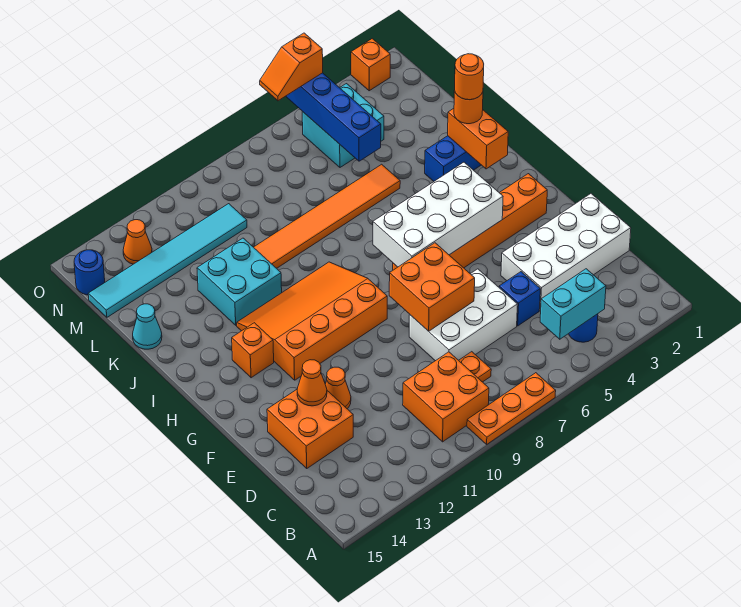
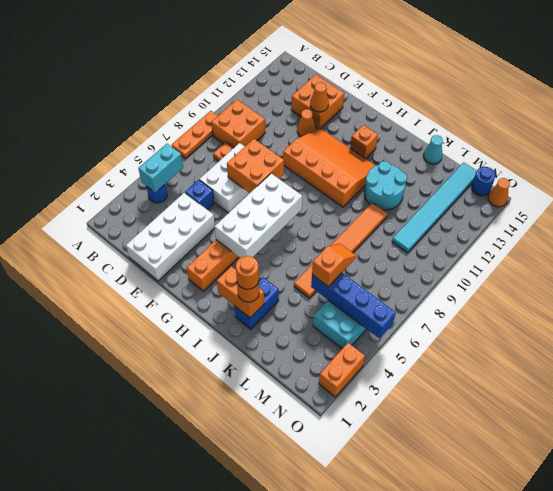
orange slope G9:I12 level 1 top G -> orange slope F10:I12 level 1 top 10
cyan brick J11:K12 level 1 -> cyan round brick J11:K12 level 1
orange cone N13 level 1 -> orange cone O15 level 1
orange brick O2 level 1 -> orange brick O2:O3 level 1
orange slope O5:O6 level 3 top 5 -> orange slope L5:L6 level 3 top 5

